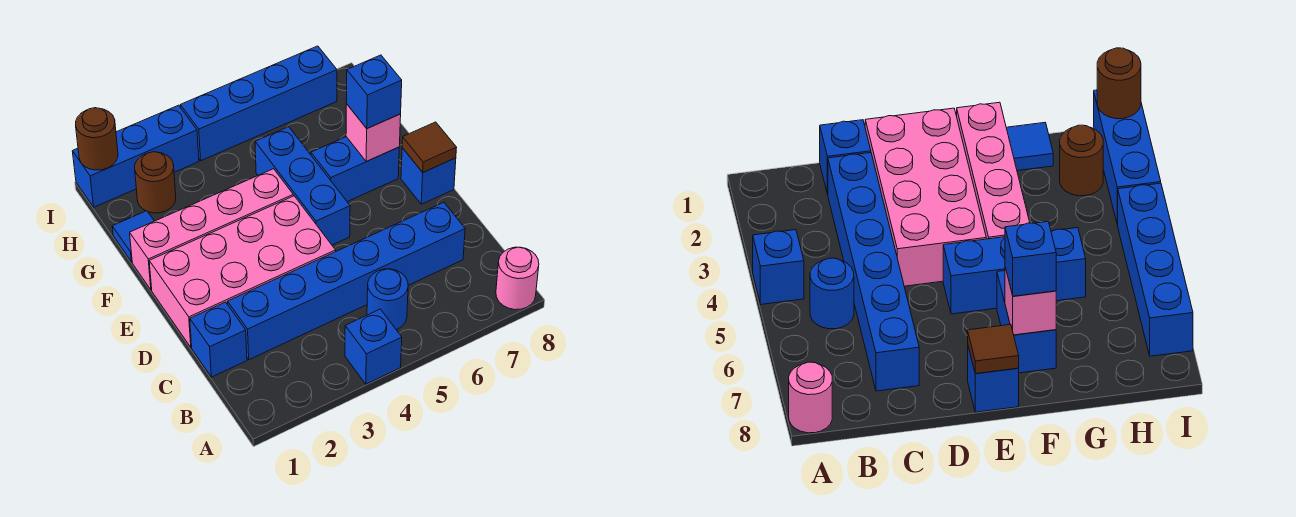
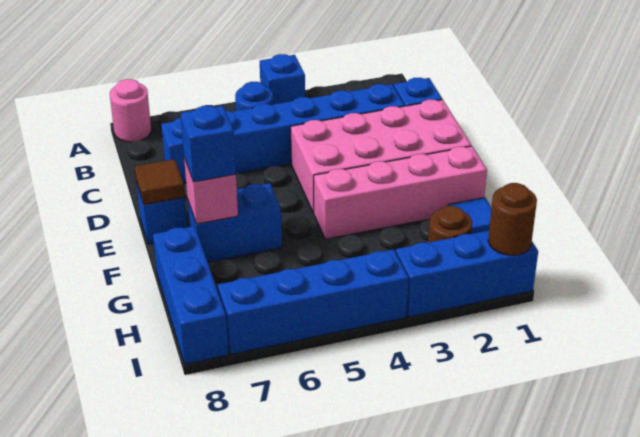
blue brick E5:G5 level 1 -> blue brick G8:I8 level 1

